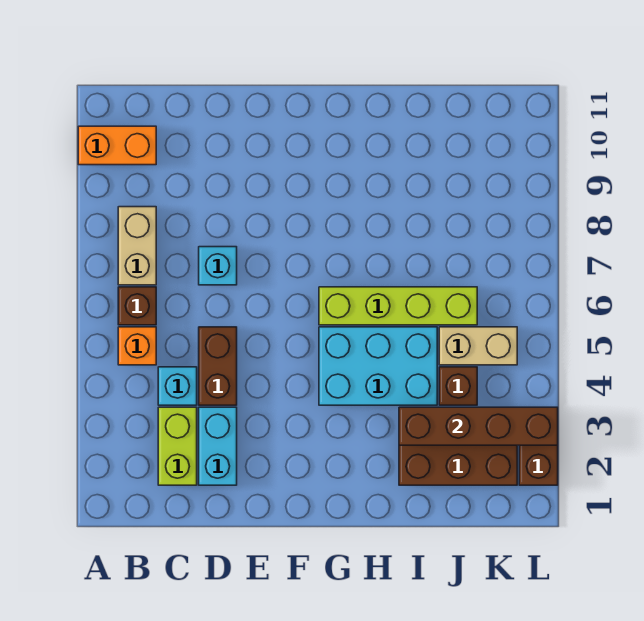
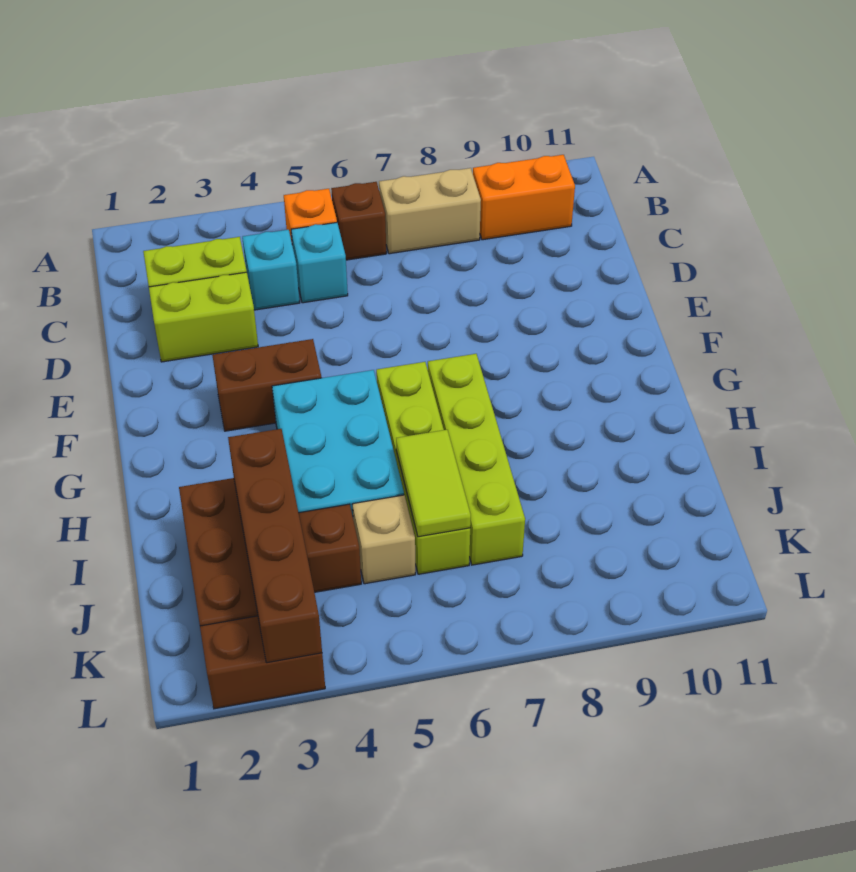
orange brick A10:B10 level 1 -> orange brick B9:B10 level 1
cyan brick D2:D3 level 1 -> lime brick D2:D3 level 1
brown brick D4:D5 level 1 -> brown brick F3:F4 level 1
cyan brick D7 level 1 -> cyan brick C5 level 1
none -> lime brick G7:J7 level 1
none -> lime tile I6:J6 level 2
tan brick J5:K5 level 1 -> tan brick J5 level 1

